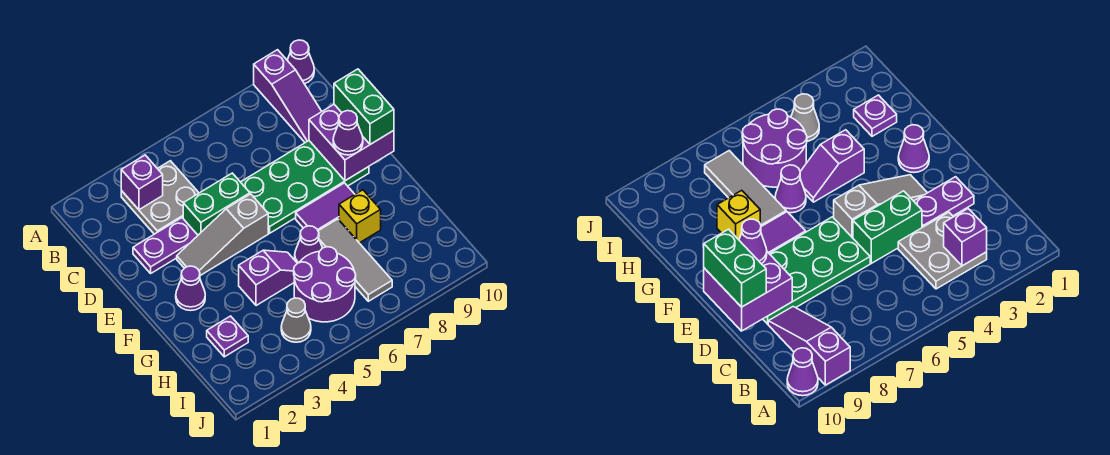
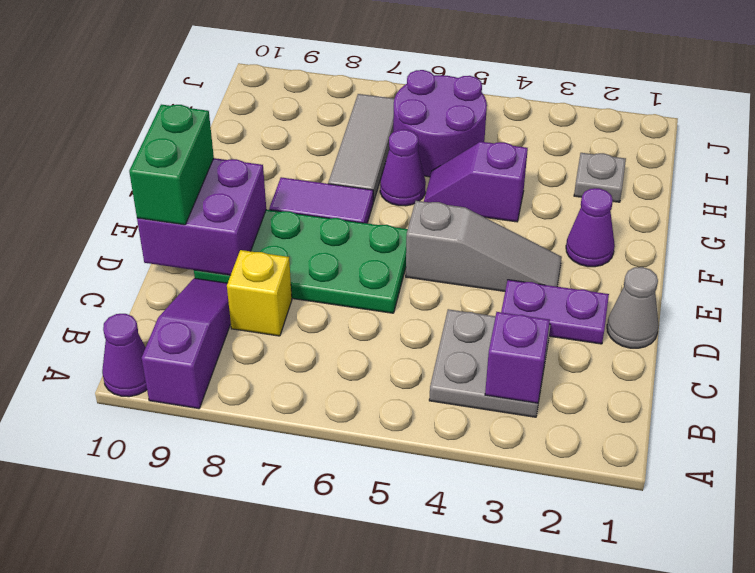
green brick D4:D5 level 1 -> none
purple cone E9 level 3 -> none
yellow brick G8 level 1 -> yellow brick C8 level 1
purple plate H2 level 1 -> grey plate H2 level 1
grey cone I4 level 1 -> grey cone D1 level 1

